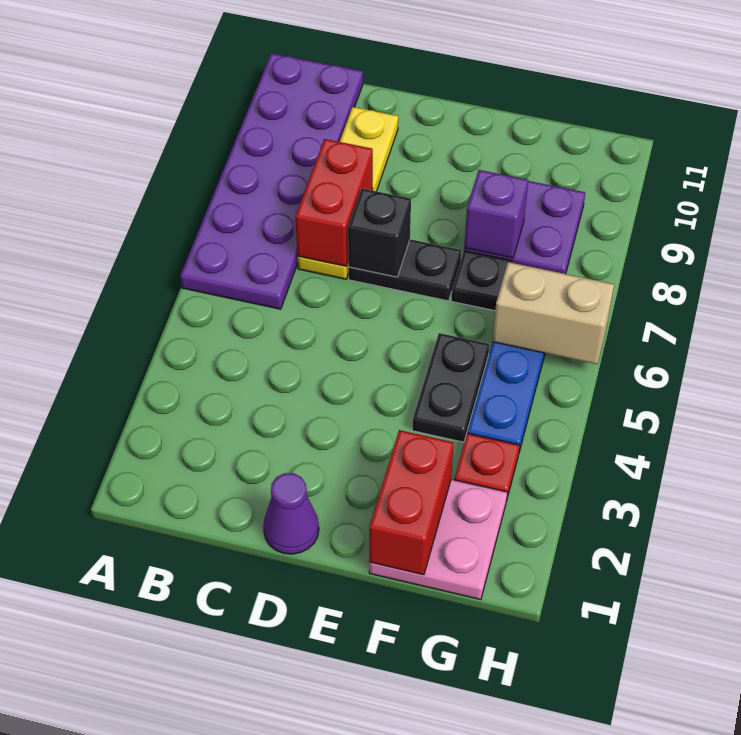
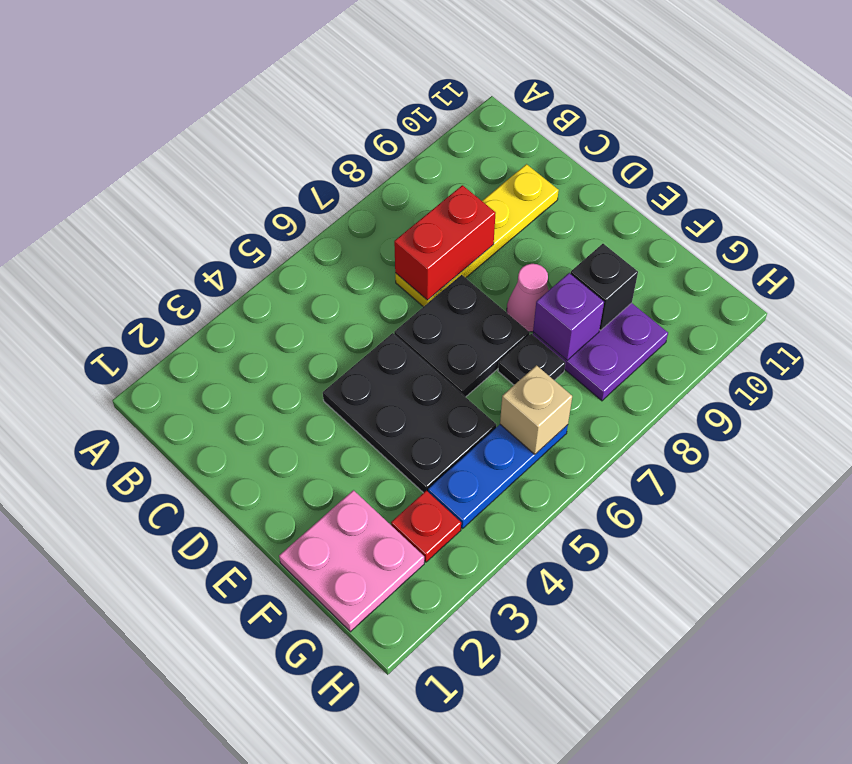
purple plate A6:B11 level 1 -> none
purple cone D1 level 1 -> none
black plate D7:E7 level 1 -> black plate D6:E7 level 1
black brick D7 level 2 -> black brick F9 level 2
none -> pink cone E8 level 1
red brick F1:F2 level 2 -> none
black plate F4:F5 level 1 -> black plate D4:F5 level 1
tan brick G6:H6 level 2 -> tan brick G6 level 2

